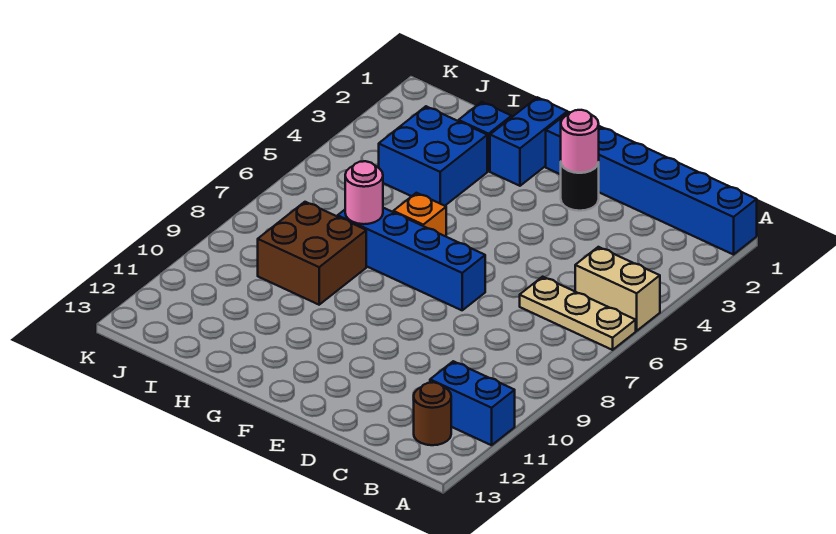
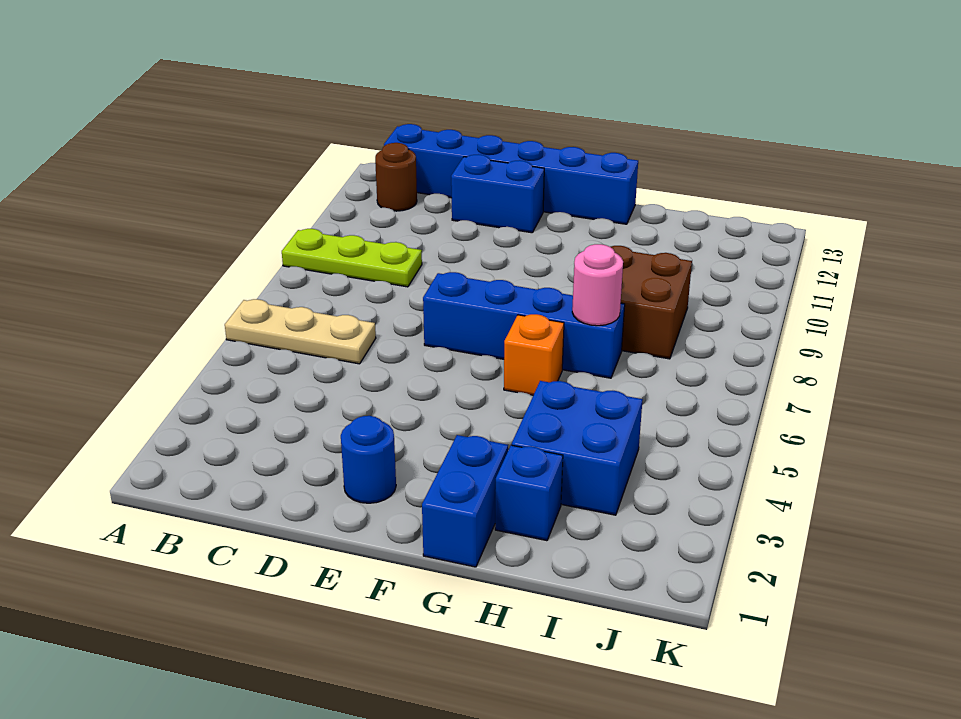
blue brick A1:F1 level 1 -> blue brick B13:G13 level 1
tan brick A5:B5 level 1 -> none
none -> lime plate A9:C9 level 1
blue brick A11:B11 level 1 -> blue brick D12:E12 level 1
black round brick E2 level 1 -> blue round brick E2 level 1
pink round brick E2 level 2 -> none

